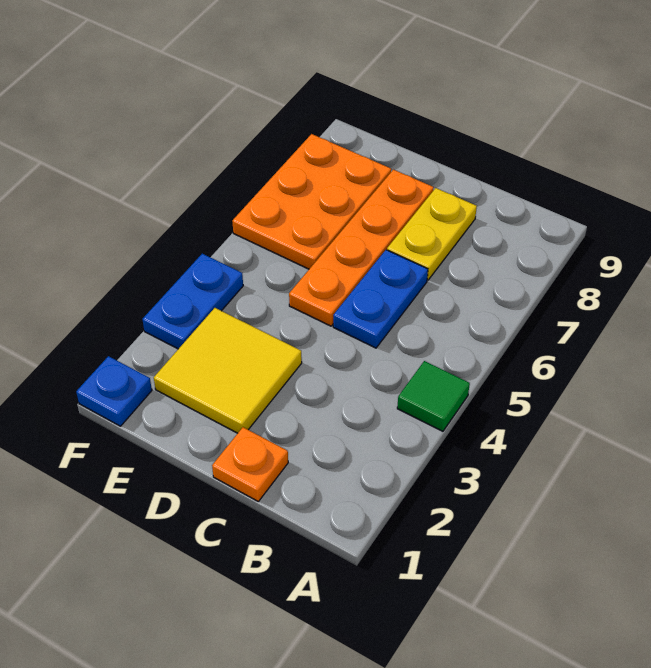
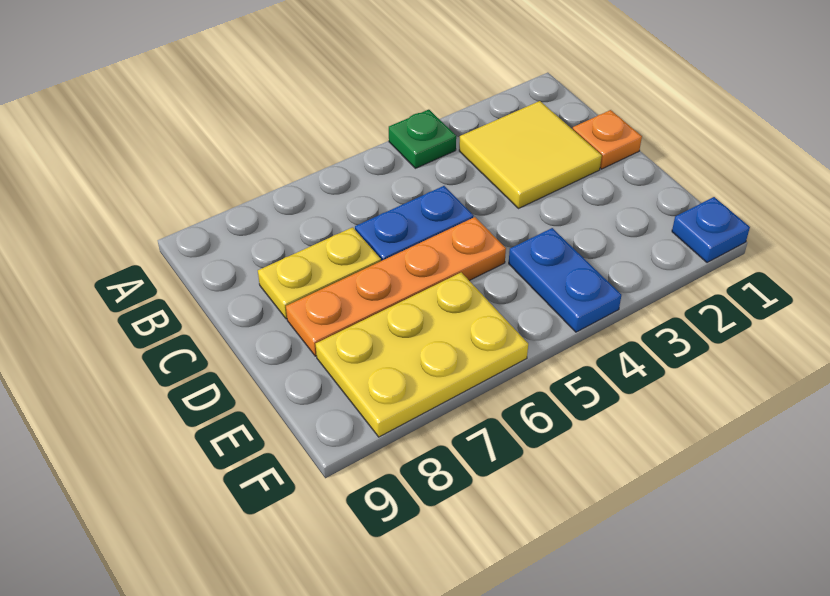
green tile A4 level 1 -> green plate A4 level 1
yellow tile D2:E3 level 1 -> yellow tile B2:C3 level 1
orange plate E6:F8 level 1 -> yellow plate E6:F8 level 1
blue plate F3:F4 level 1 -> blue plate E4:F4 level 1

